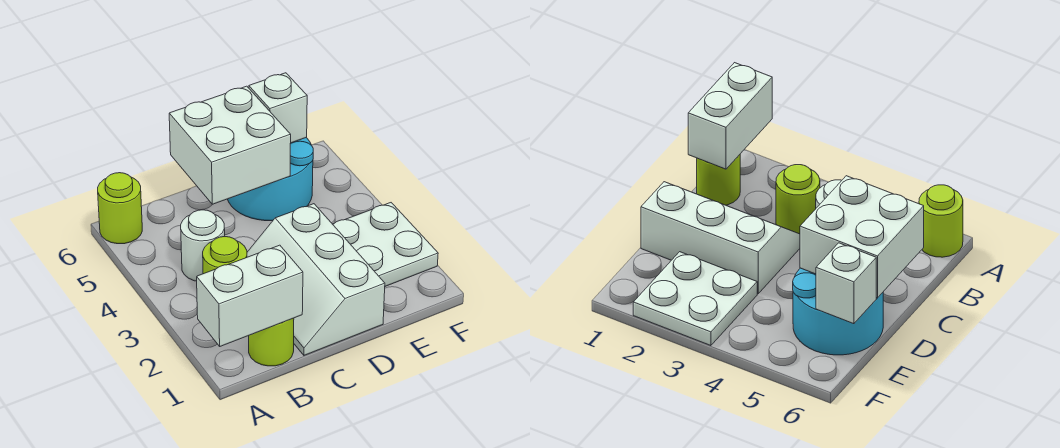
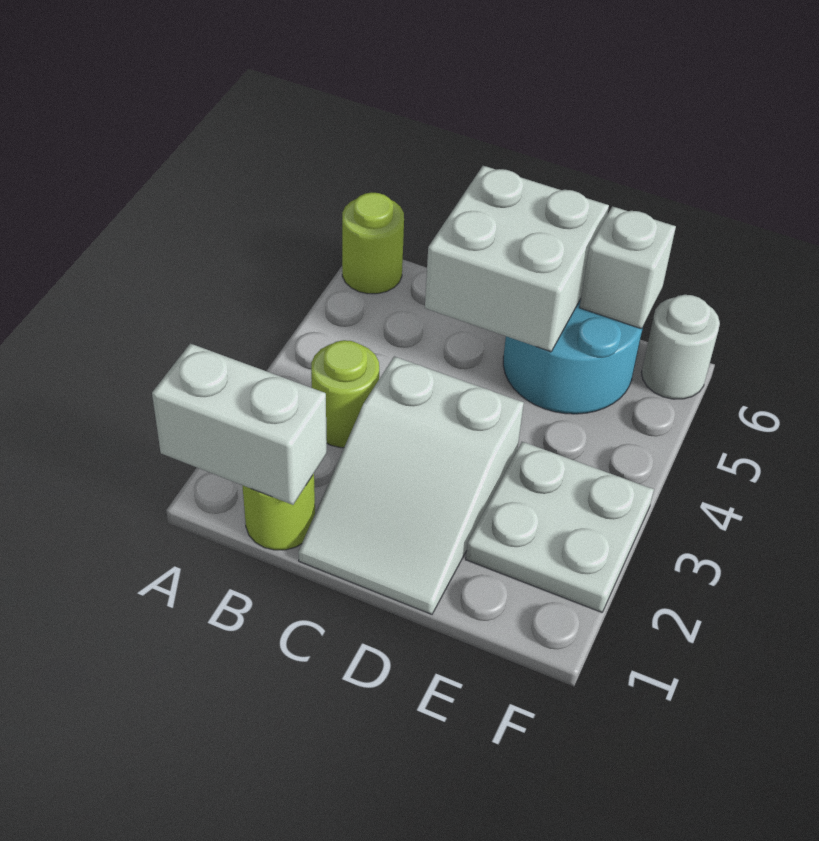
white round brick B4 level 1 -> white round brick F6 level 1
white slope C1:D3 level 1 top D -> white slope C1:D3 level 1 top 3

